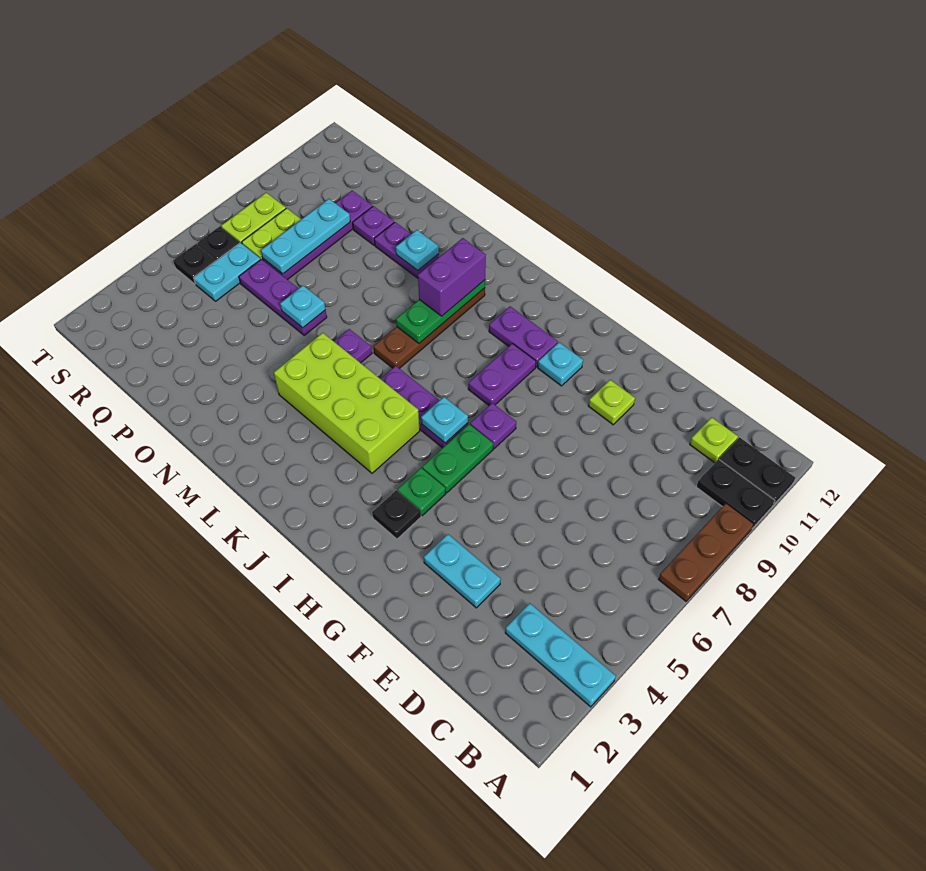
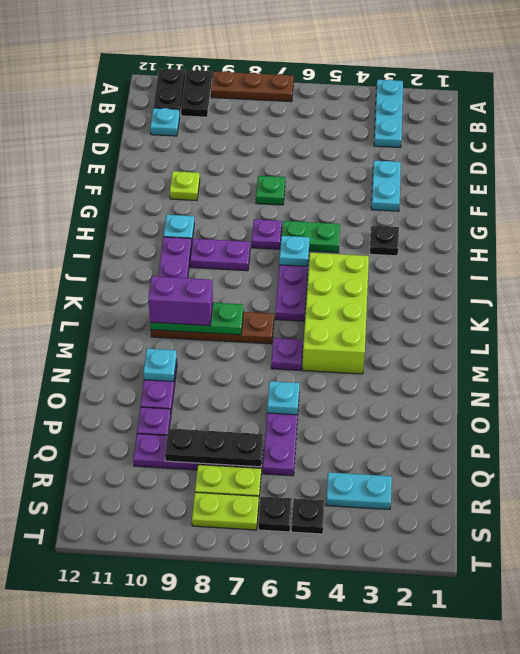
lime plate C11 level 1 -> cyan plate C11 level 1
green plate H4 level 1 -> green plate F7 level 1
cyan plate Q7:Q9 level 2 -> black plate Q7:Q9 level 2
cyan plate R5:R6 level 1 -> cyan plate R3:R4 level 1

